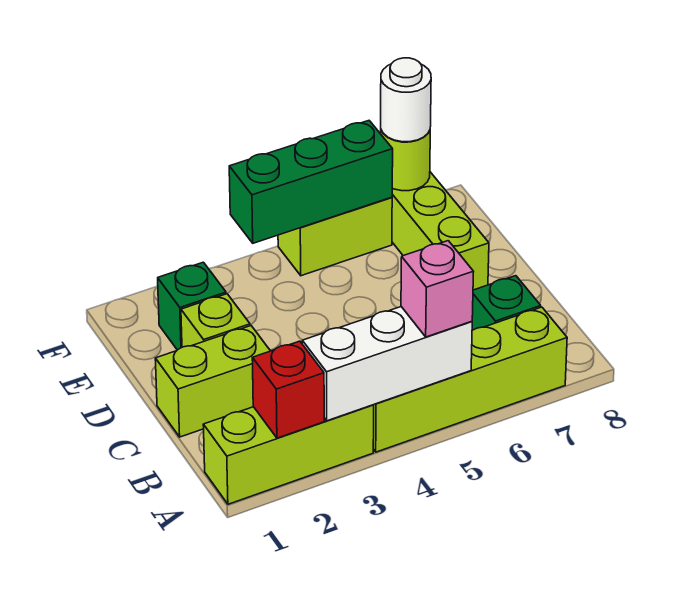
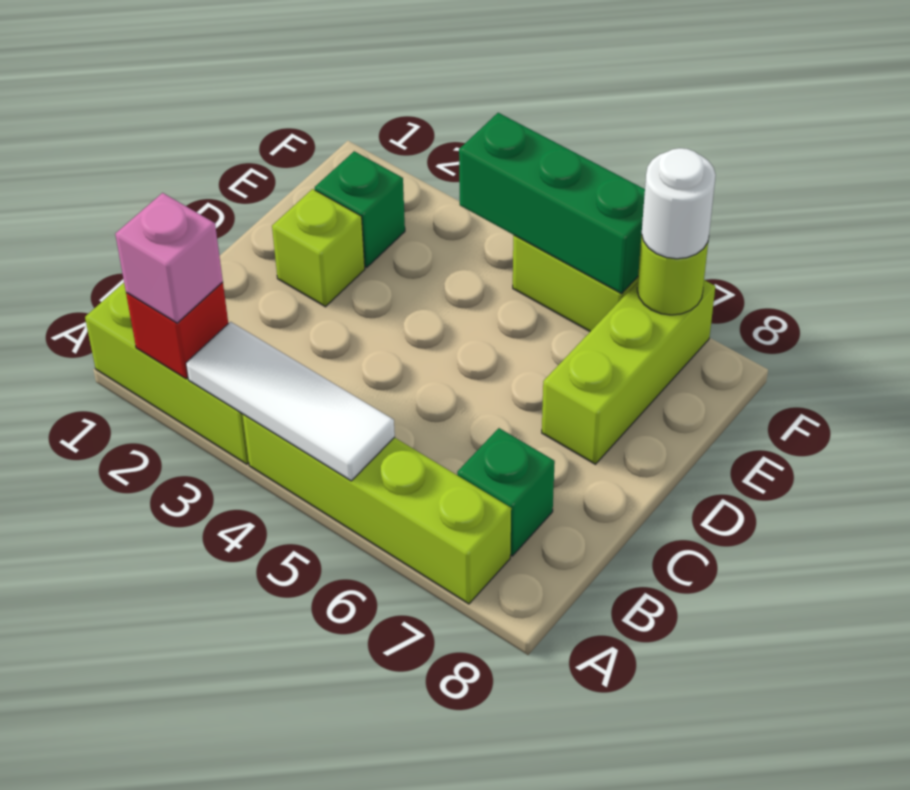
white brick A3:A5 level 2 -> white tile A3:A5 level 2
pink brick A5 level 3 -> pink brick A2 level 3
lime brick C1:C2 level 1 -> none

